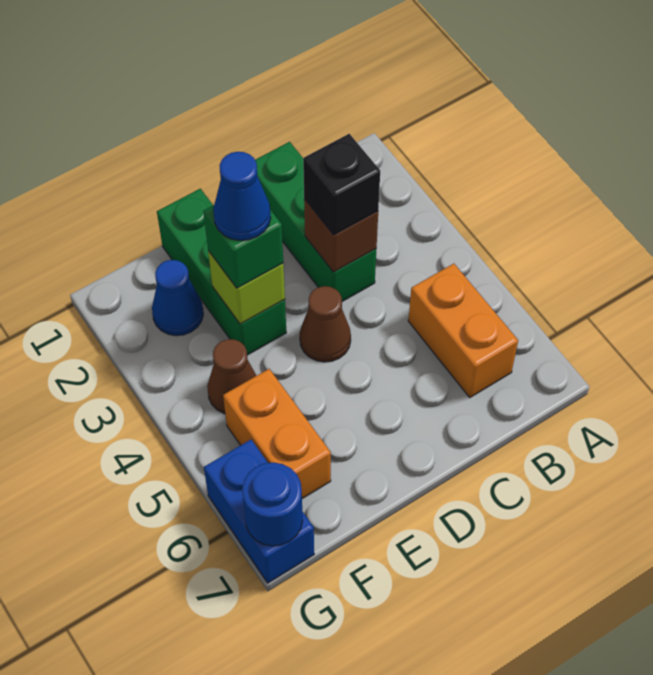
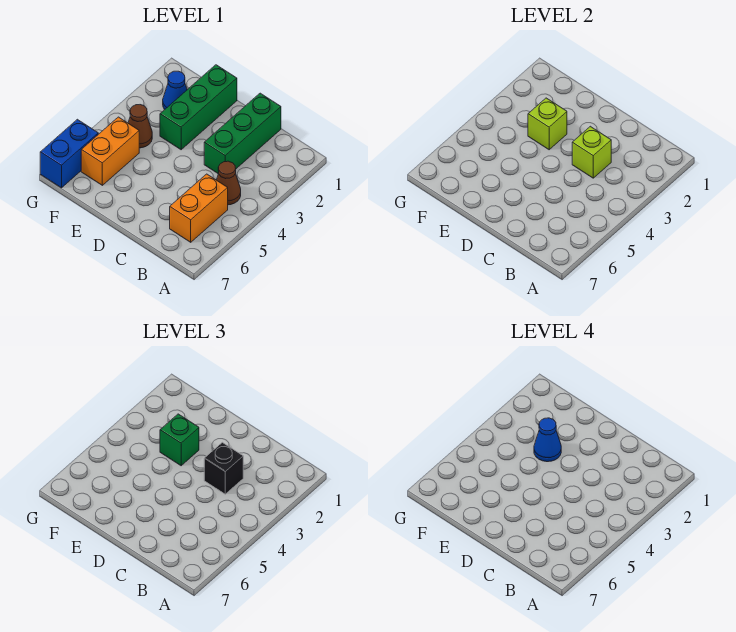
brown brick C3 level 2 -> lime brick C3 level 2
brown cone D4 level 1 -> brown cone B4 level 1
blue round brick G7 level 2 -> none

